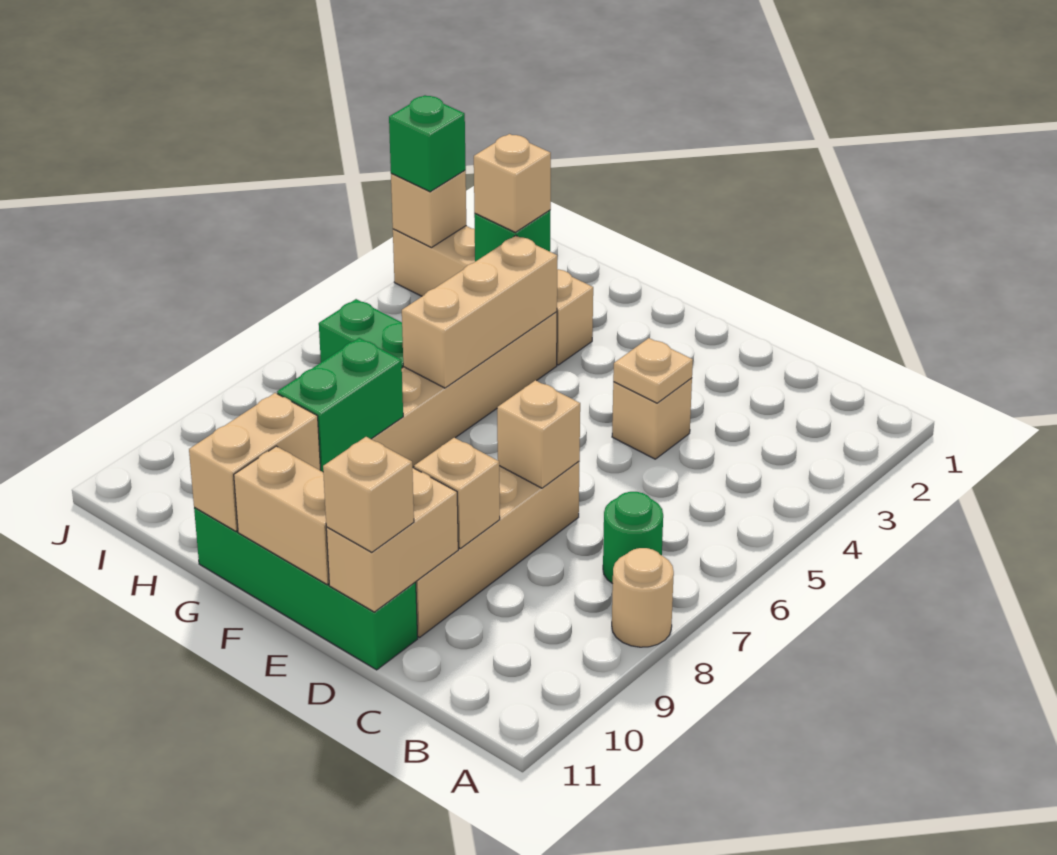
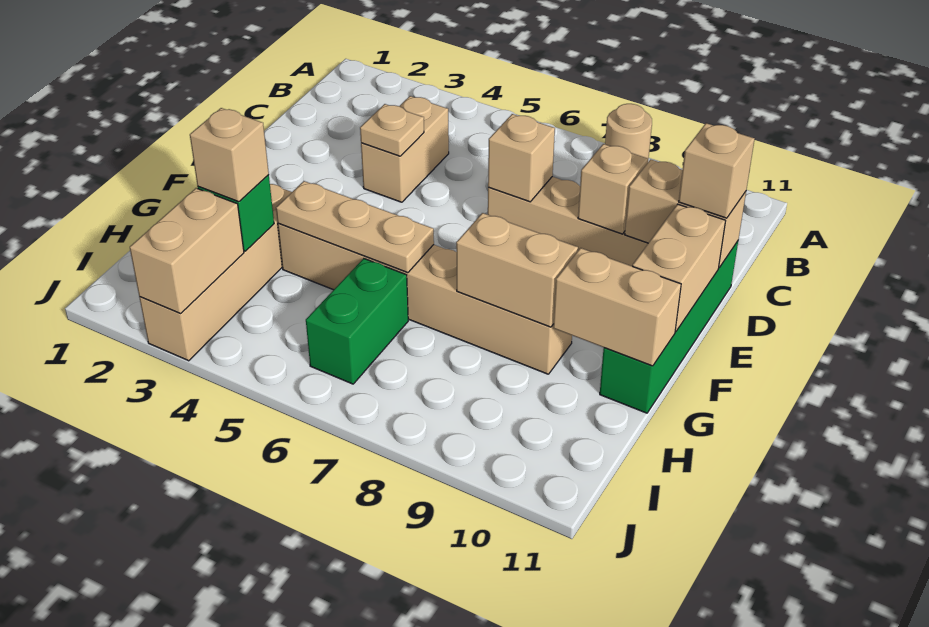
green round brick B7 level 1 -> none
tan brick D4 level 1 -> tan brick C4:D4 level 1
tan brick G4:G6 level 2 -> tan plate G4:G6 level 2
green brick G8:G9 level 2 -> tan brick G8:G9 level 2
tan brick J3 level 2 -> tan brick I3:J3 level 2
green brick J3 level 3 -> none

